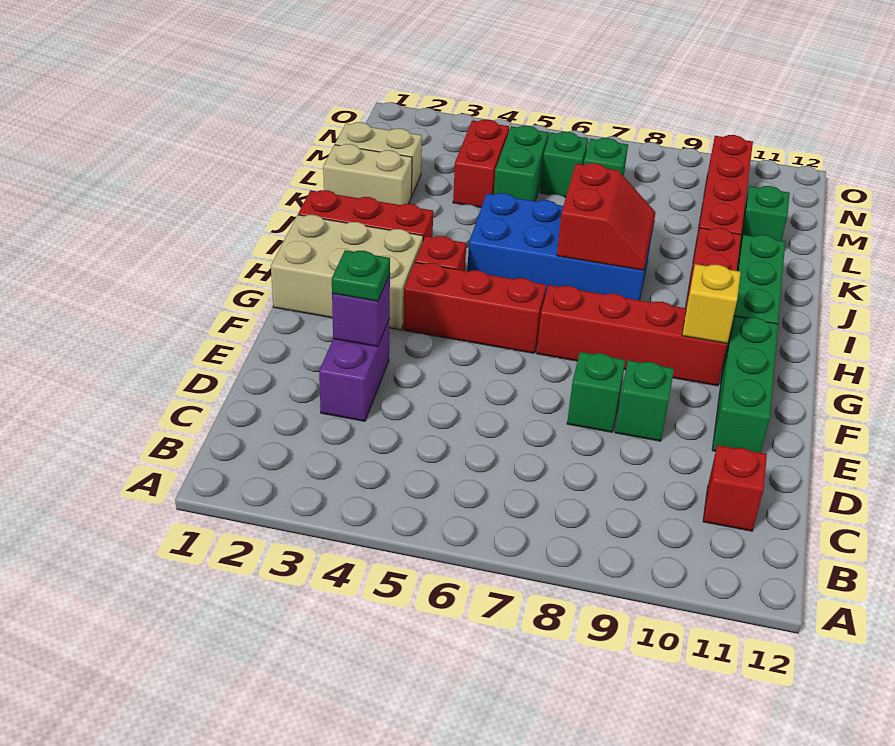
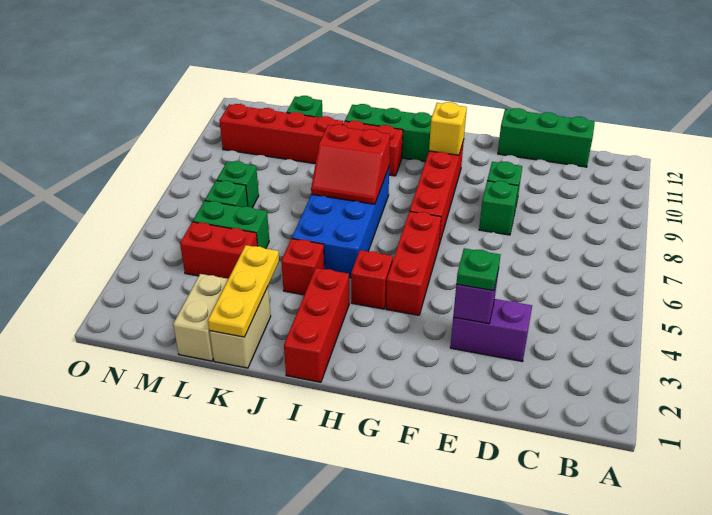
red brick C11 level 1 -> red brick J4 level 1
green brick E11:G11 level 1 -> green brick C12:E12 level 1
tan brick G1:H3 level 1 -> none
red slope I7:J8 level 2 top 7 -> red slope I7:J8 level 2 top 8
none -> yellow plate K1:K3 level 2

